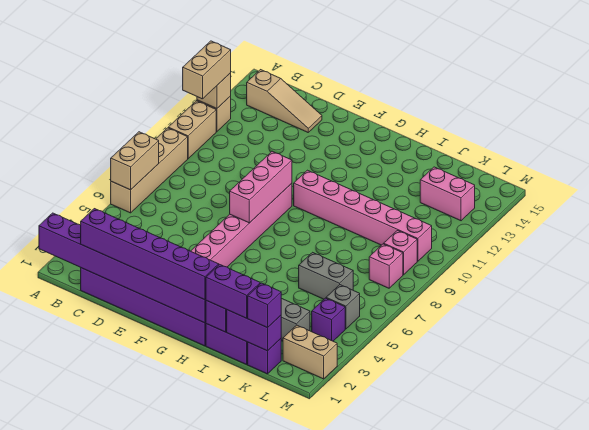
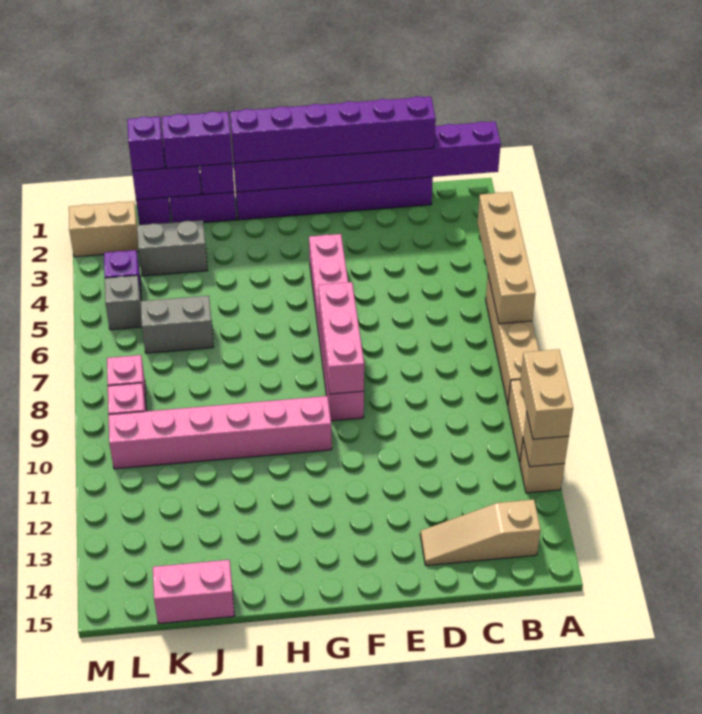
tan brick A6:A7 level 2 -> tan brick A4:A7 level 2
pink brick K13:L13 level 1 -> pink brick J15:K15 level 1

